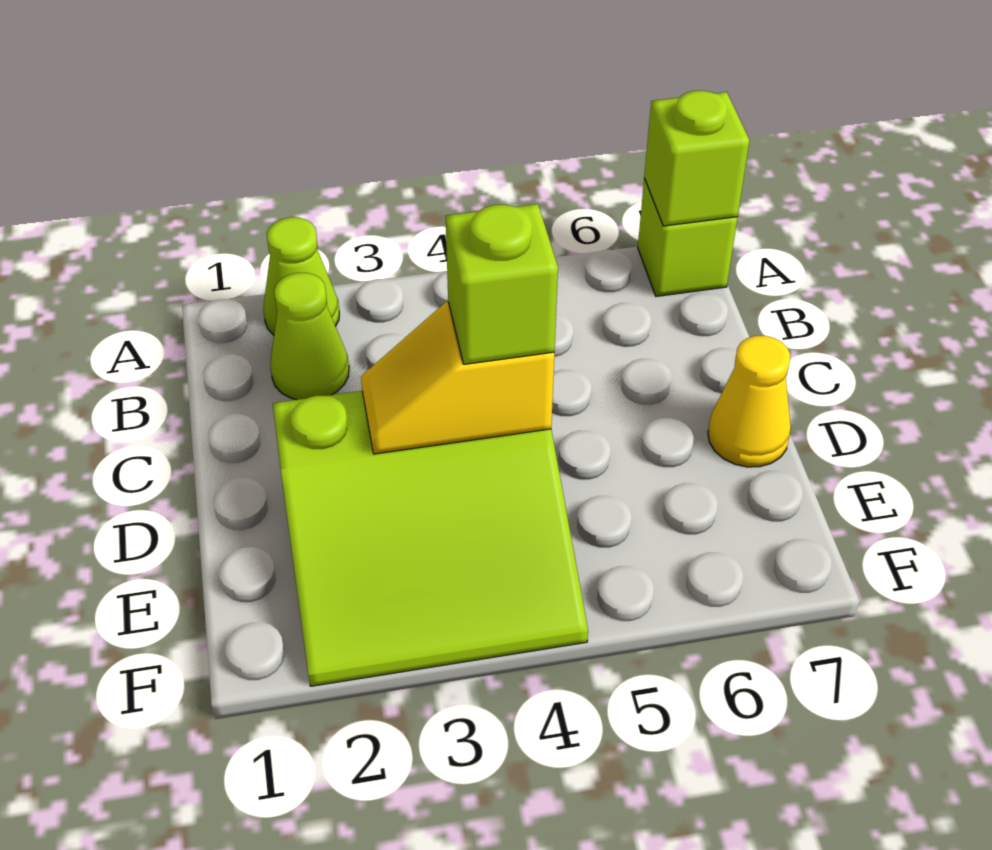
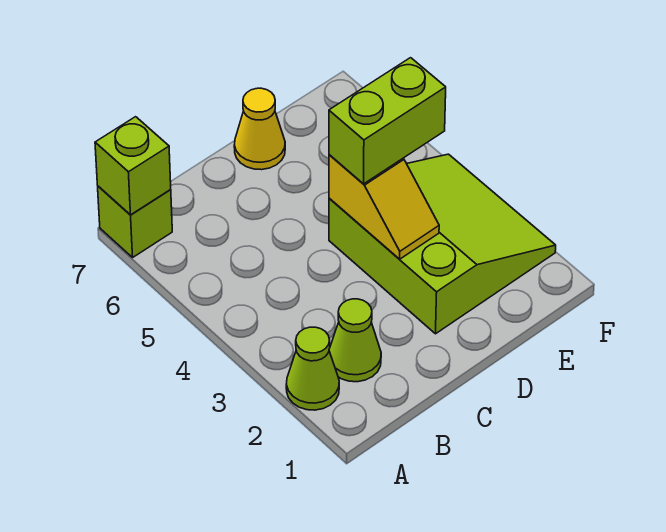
lime brick D4 level 3 -> lime brick D4:E4 level 3

